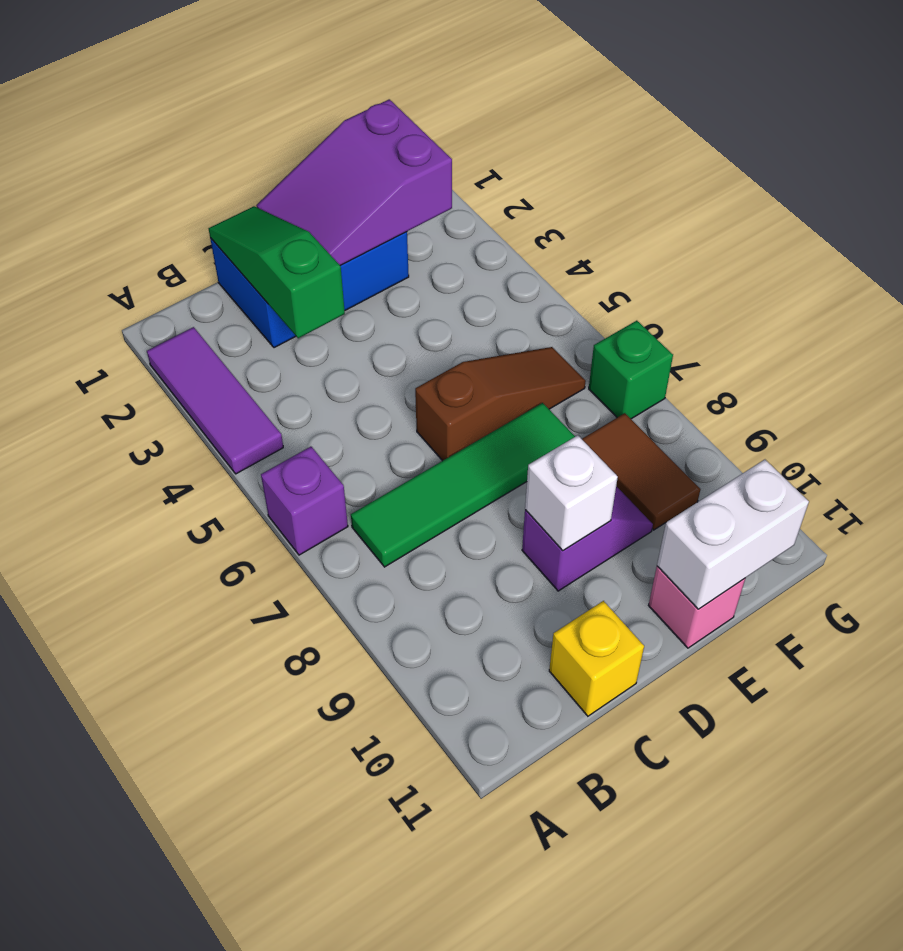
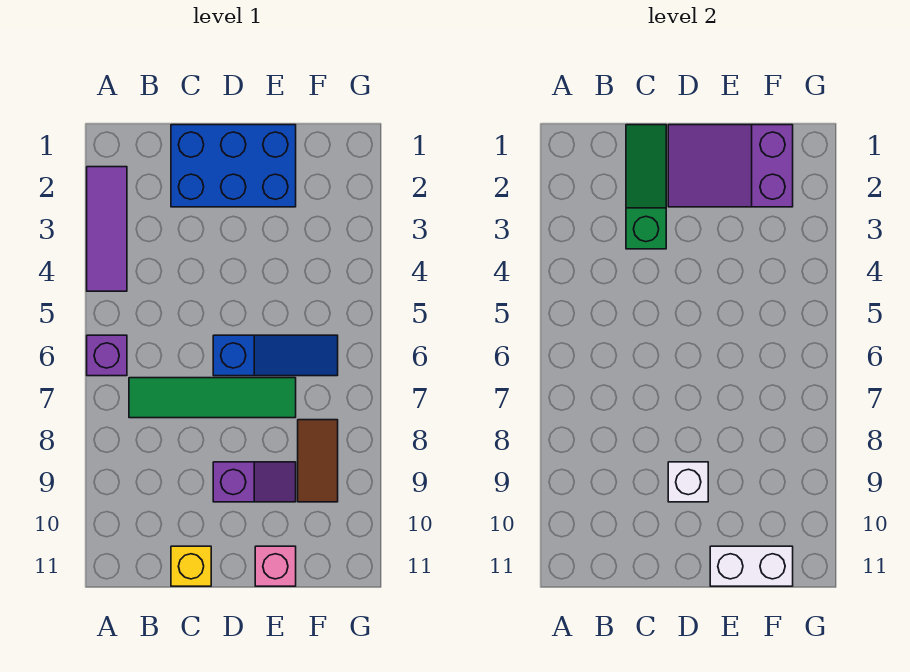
brown slope D6:F6 level 1 top D -> blue slope D6:F6 level 1 top D
green brick G7 level 1 -> none

